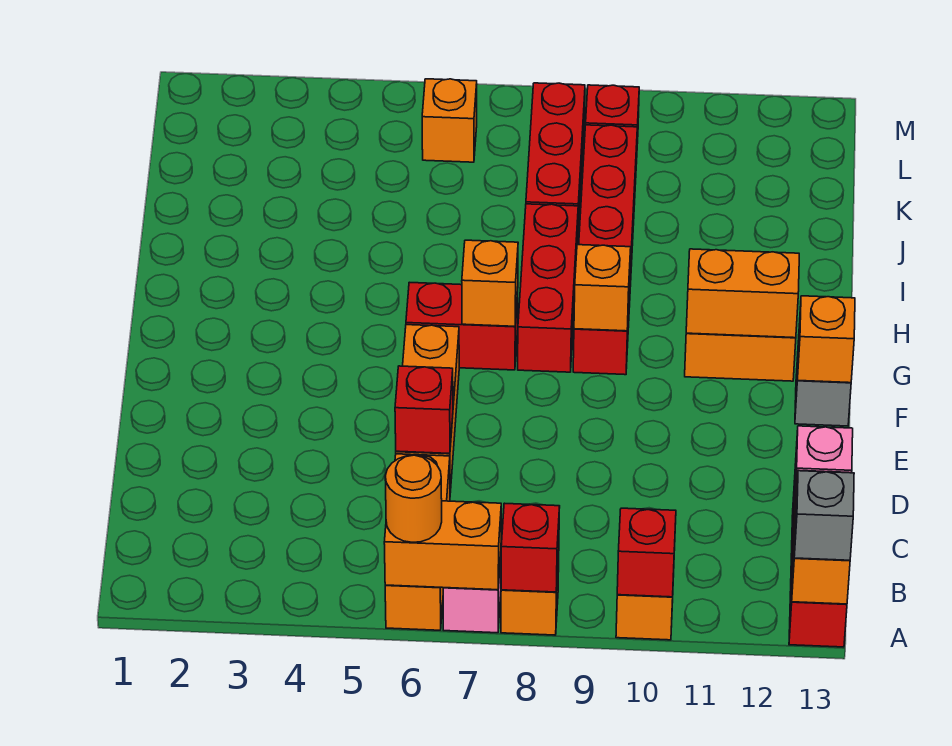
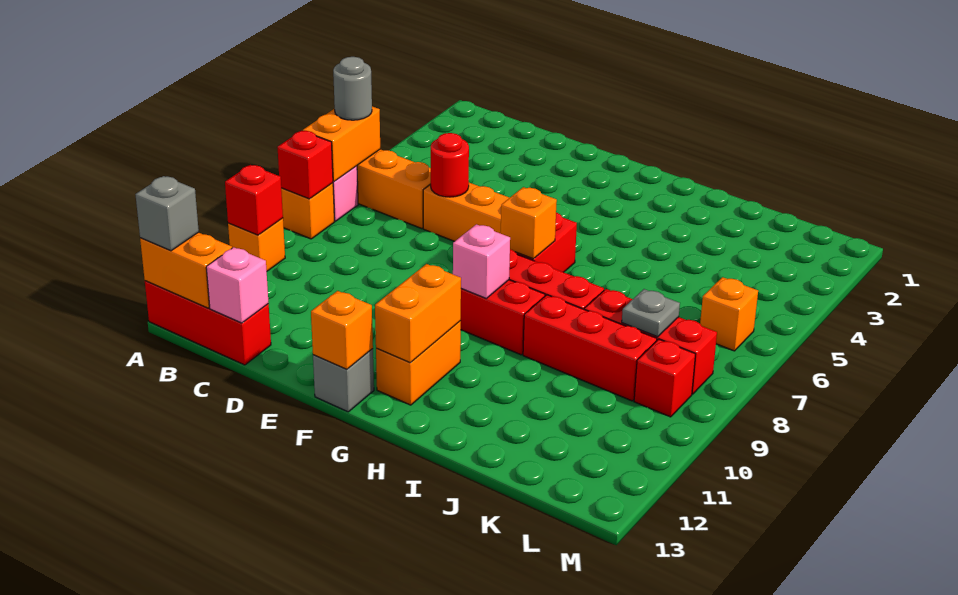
orange round brick A6 level 3 -> grey round brick A6 level 3
red brick D6 level 2 -> red round brick D6 level 2
orange brick G9 level 2 -> pink brick G9 level 2
none -> grey plate K8 level 2

